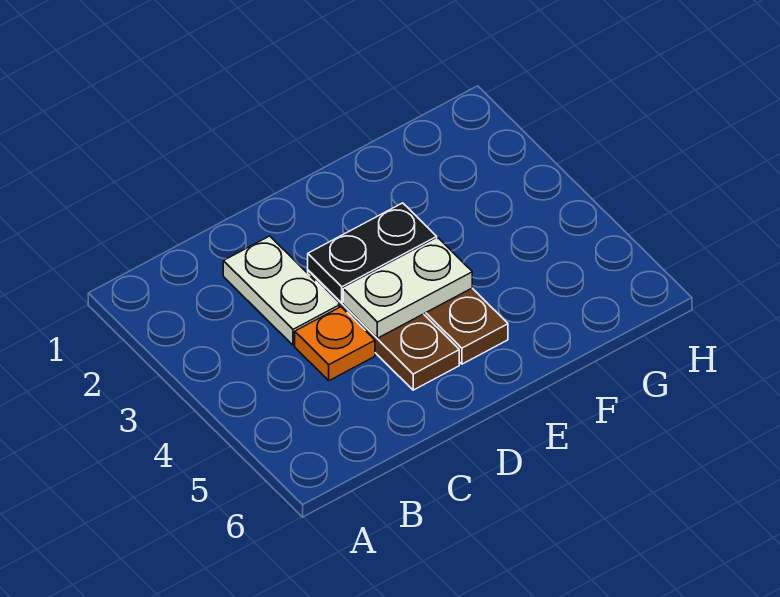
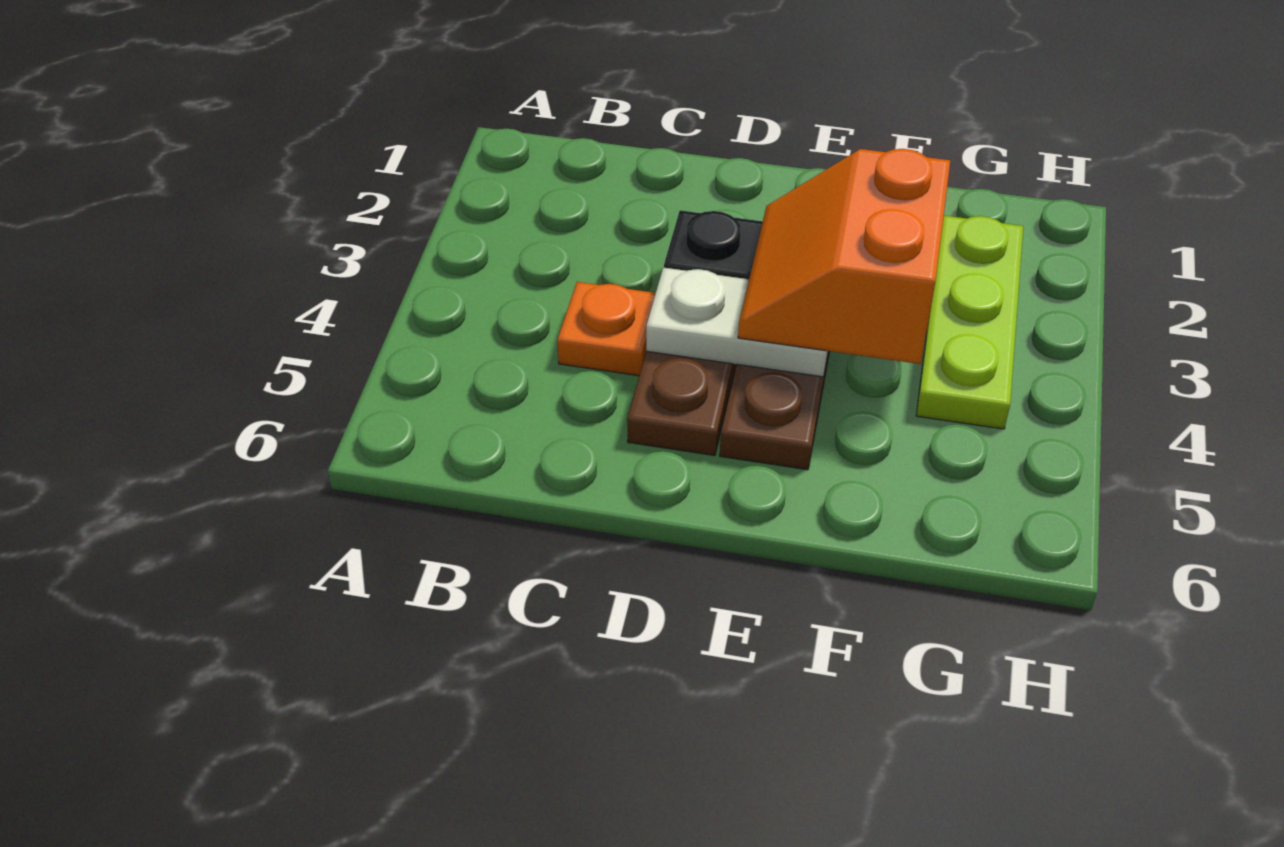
white plate C2:C3 level 1 -> none
none -> orange slope E3:F4 level 3 top F
none -> lime plate G2:G4 level 1

